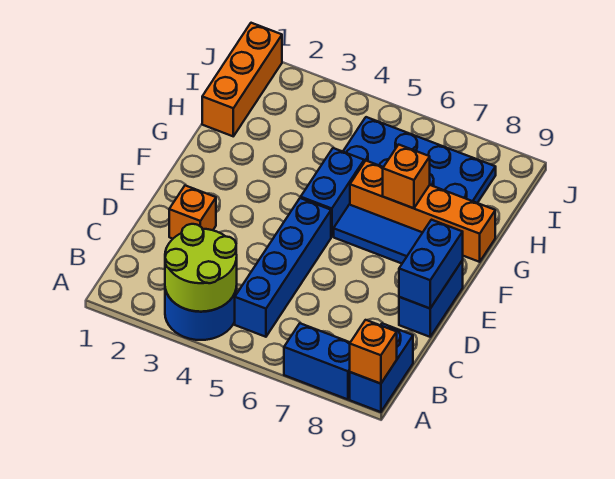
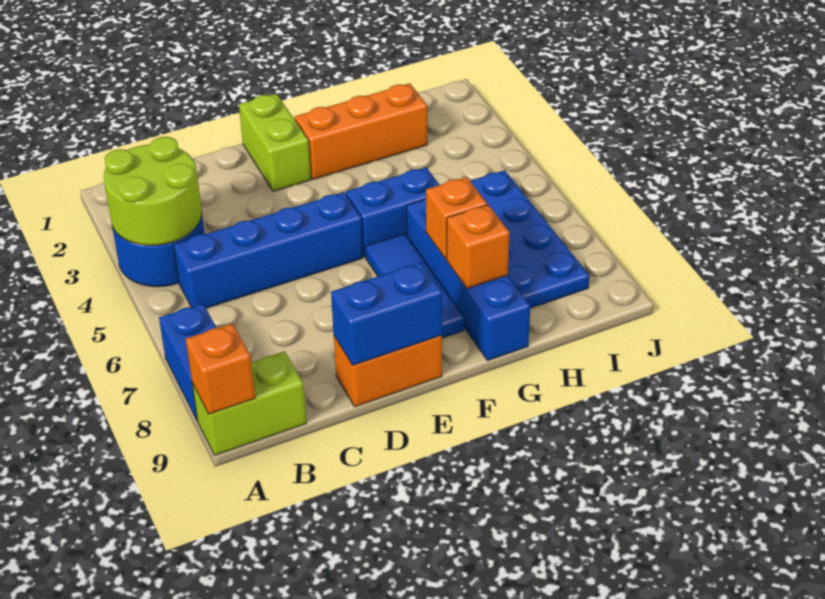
blue brick A9:B9 level 1 -> lime brick A9:B9 level 1
orange brick D2 level 1 -> orange brick G8 level 2
blue brick D9:E9 level 1 -> orange brick D9:E9 level 1
none -> lime brick E1:E2 level 1
orange brick G6:G9 level 1 -> blue brick G6:G9 level 1
orange brick H1:J1 level 1 -> orange brick F2:H2 level 1

